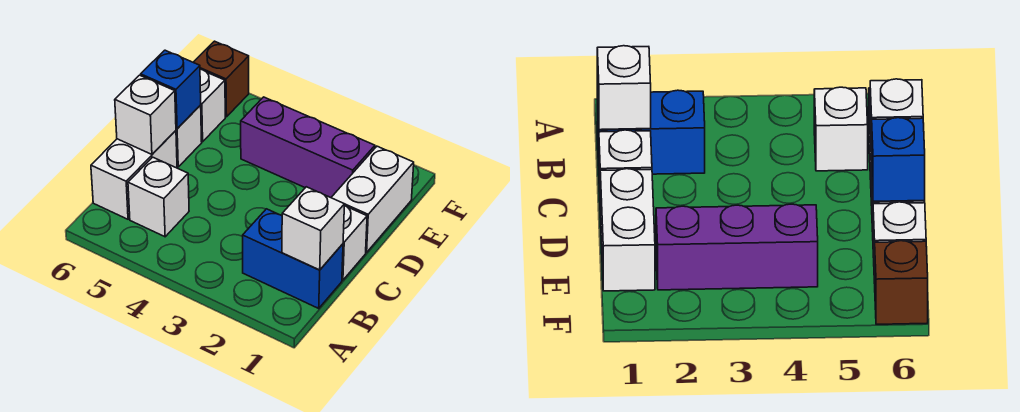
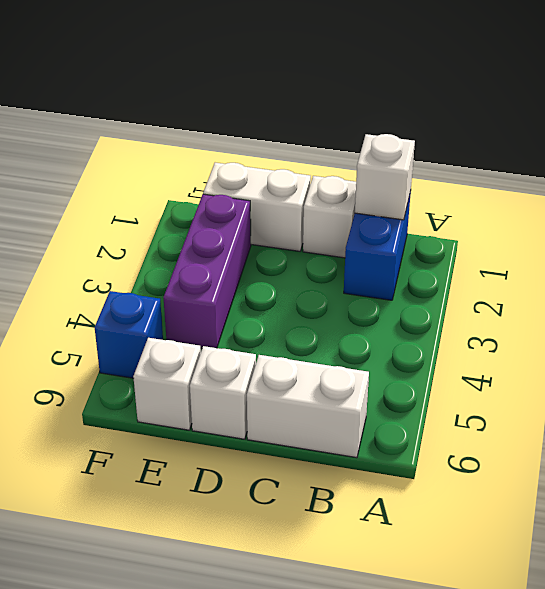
white brick B5 level 1 -> none
white brick C6 level 2 -> none
blue brick D6 level 2 -> blue brick F5 level 1
brown brick F6 level 1 -> none

